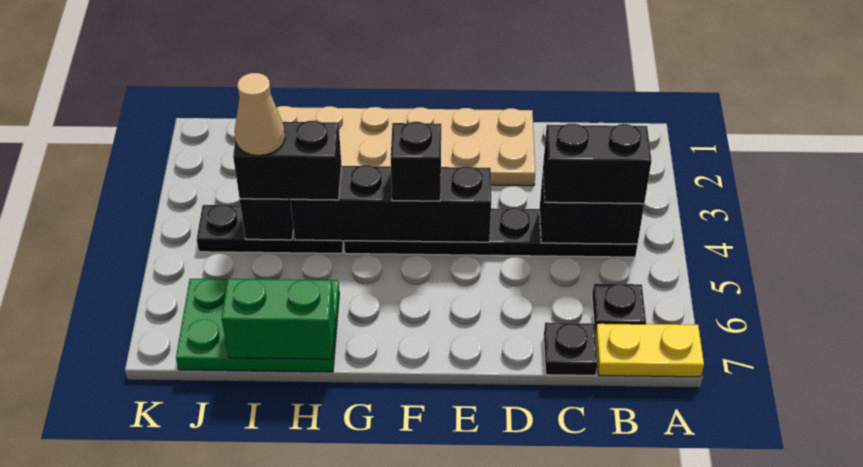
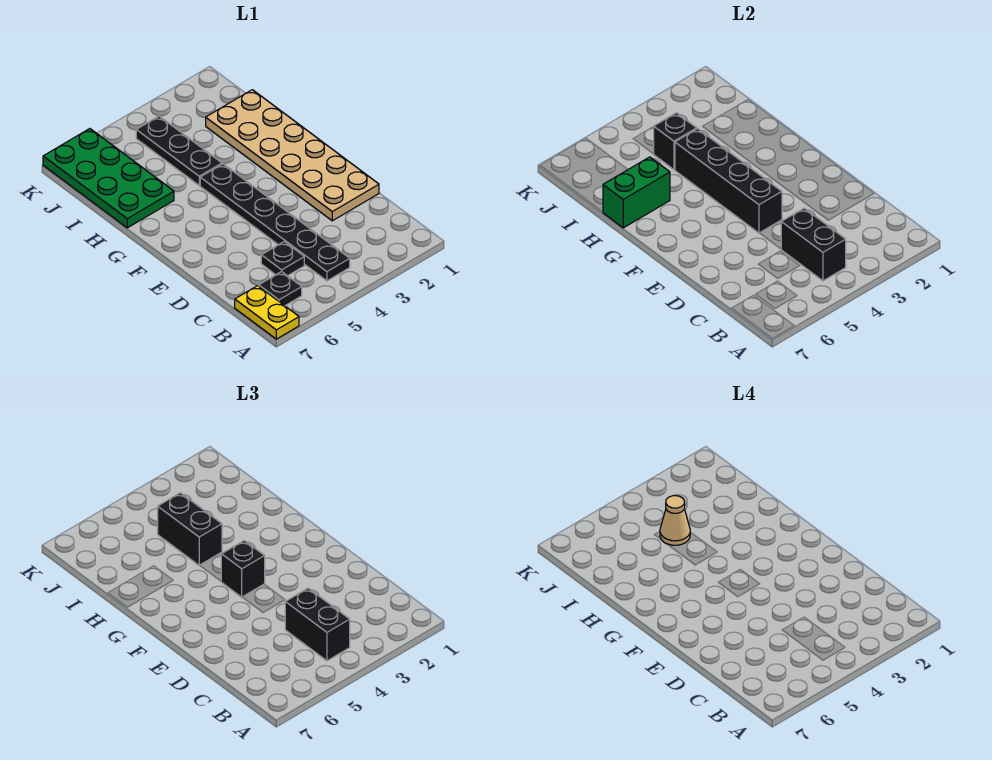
black plate C7 level 1 -> black plate C5 level 1
green plate H6:J7 level 1 -> green plate H6:K7 level 1
green brick H7:I7 level 2 -> green brick H6:H7 level 2

